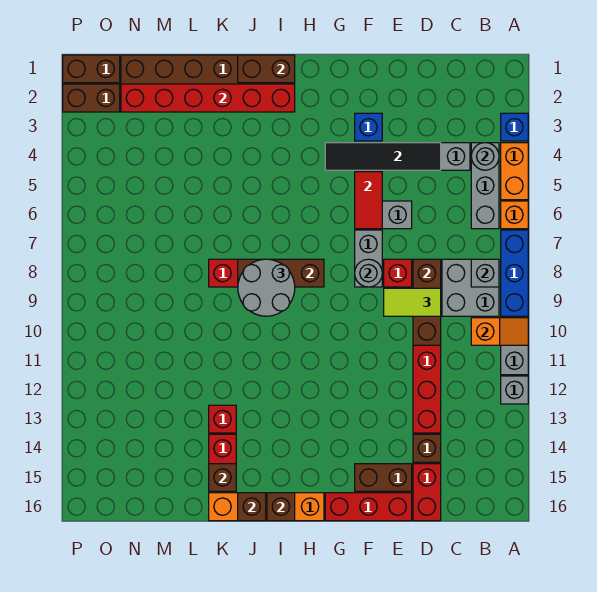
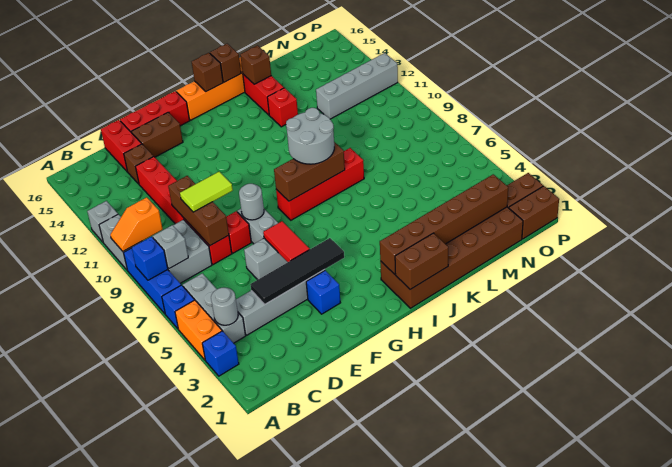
orange brick A6 level 1 -> blue brick A6 level 1
none -> blue brick A8 level 2
red brick I2:N2 level 2 -> brown brick I2:N2 level 2
none -> grey brick M12:P12 level 1

